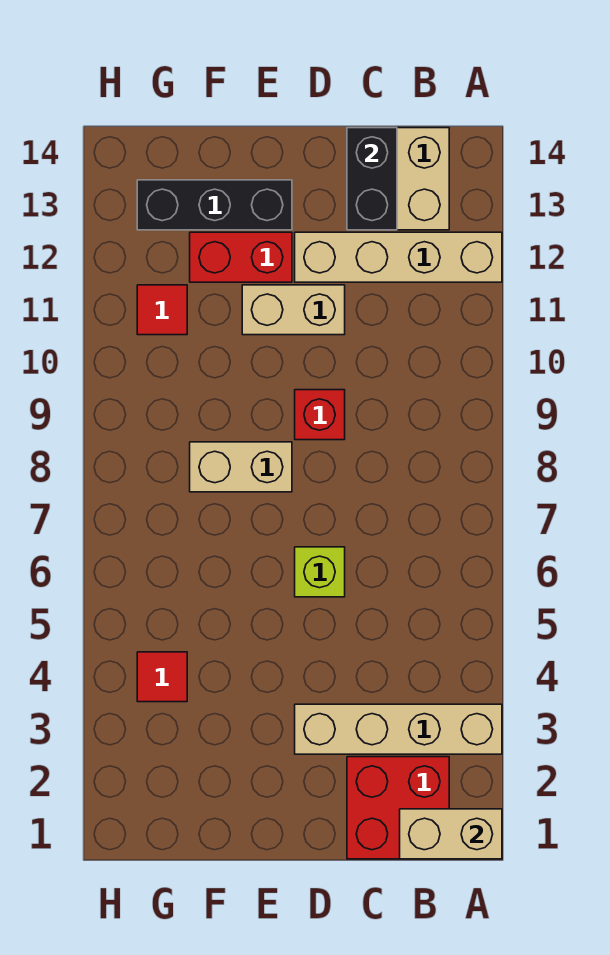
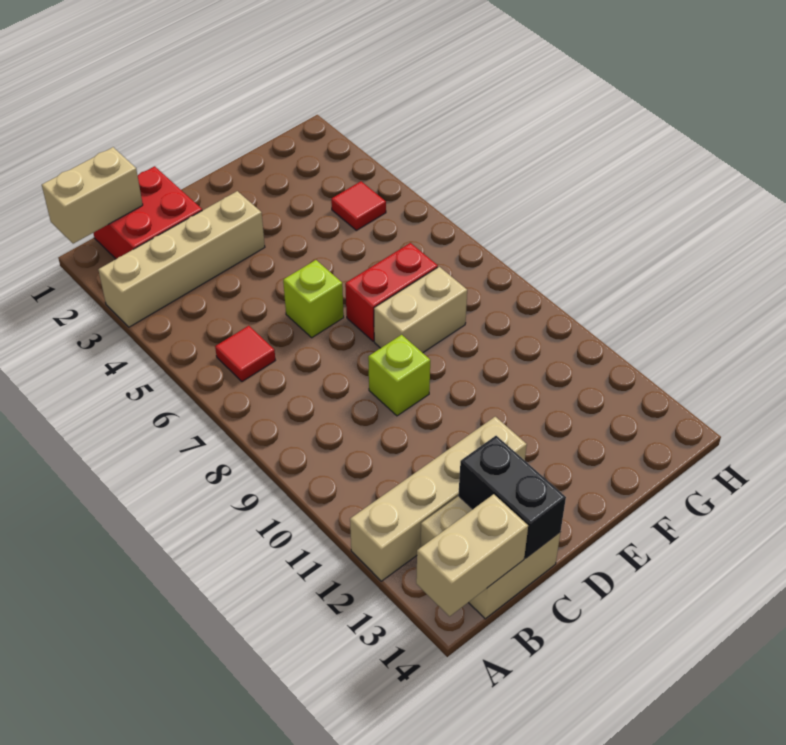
red brick D9 level 1 -> lime brick D9 level 1
tan brick D11:E11 level 1 -> tan brick A14:B14 level 2
red brick E12:F12 level 1 -> red brick E7:F7 level 1
black brick E13:G13 level 1 -> none
red tile G11 level 1 -> red tile B6 level 1

